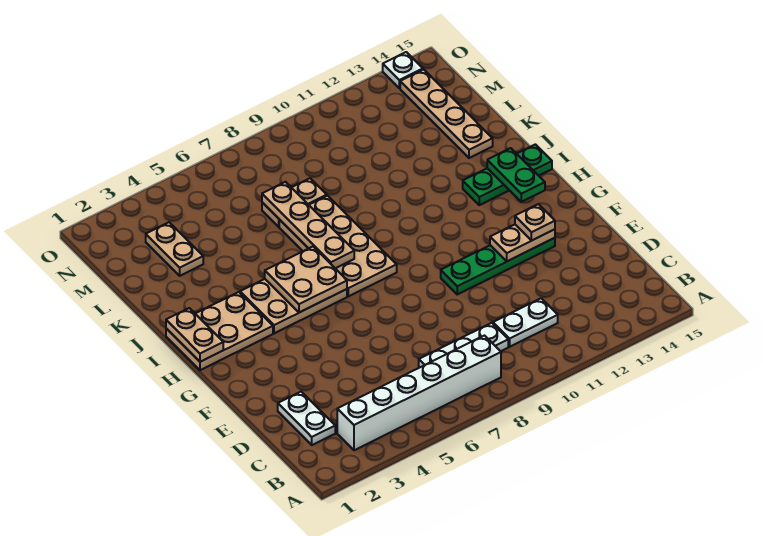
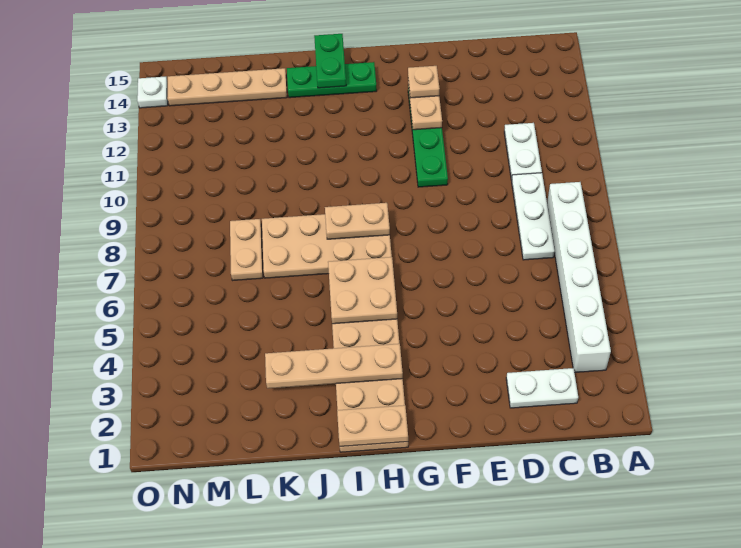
green plate H14:I14 level 2 -> green plate I14:I15 level 2
tan plate I7:L7 level 2 -> tan plate H3:K3 level 2
green plate I13:I15 level 1 -> green plate H14:J14 level 1
tan plate L3:M3 level 1 -> tan plate H8:I8 level 2

